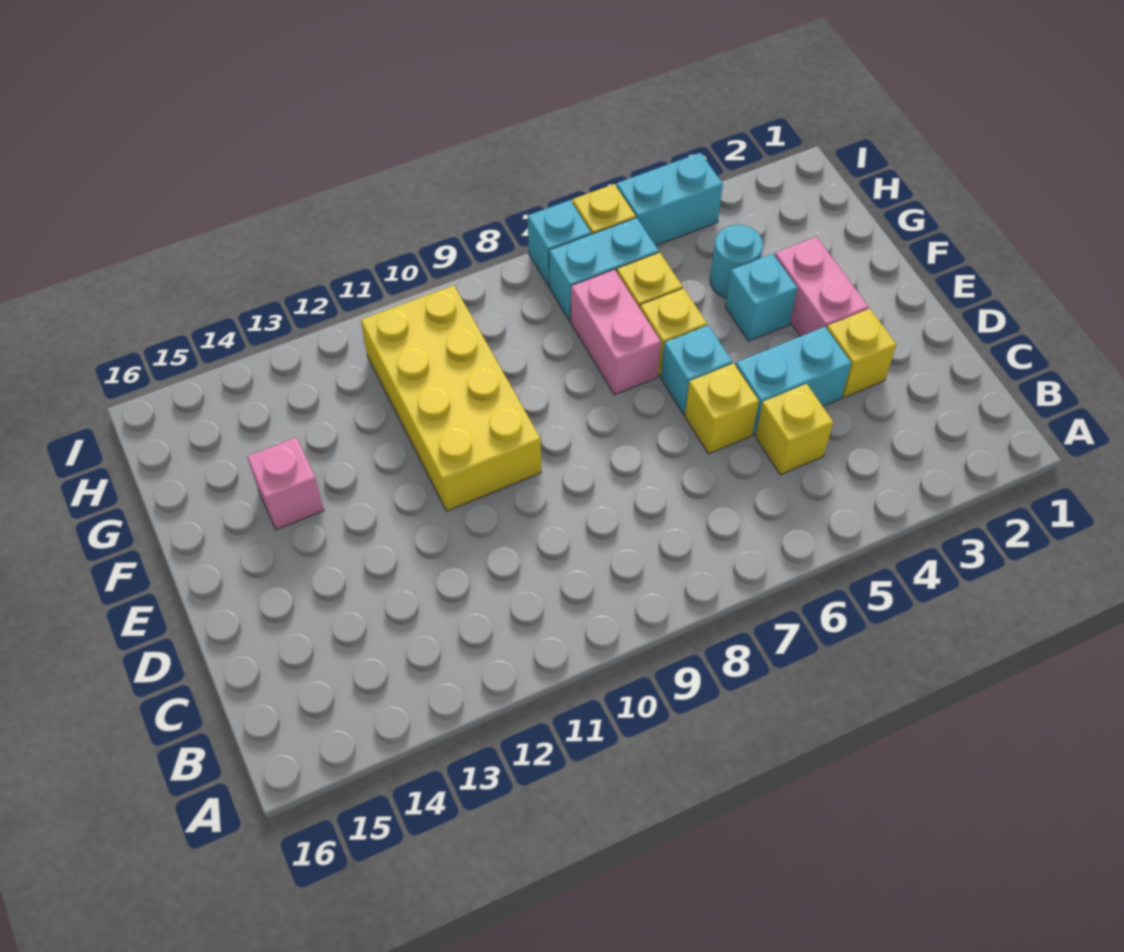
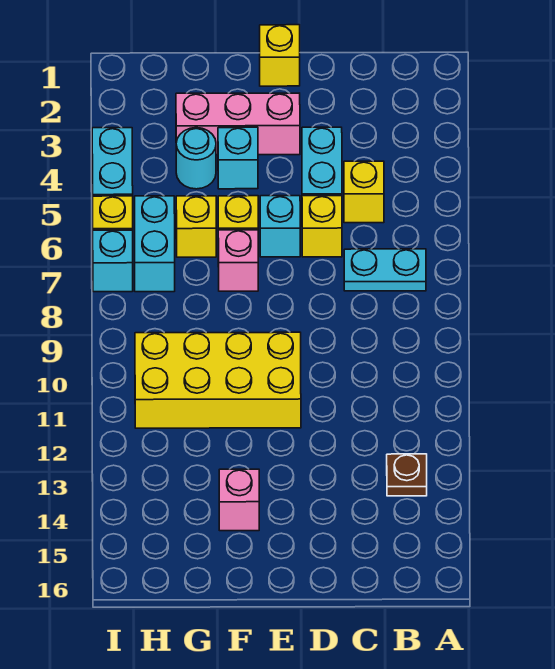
none -> cyan plate B7:C7 level 1
none -> brown plate B13 level 1
yellow brick D3 level 1 -> yellow brick E1 level 1
pink brick E3:F3 level 1 -> pink brick E3:G3 level 1
pink brick F7:G7 level 1 -> pink brick F7 level 1

